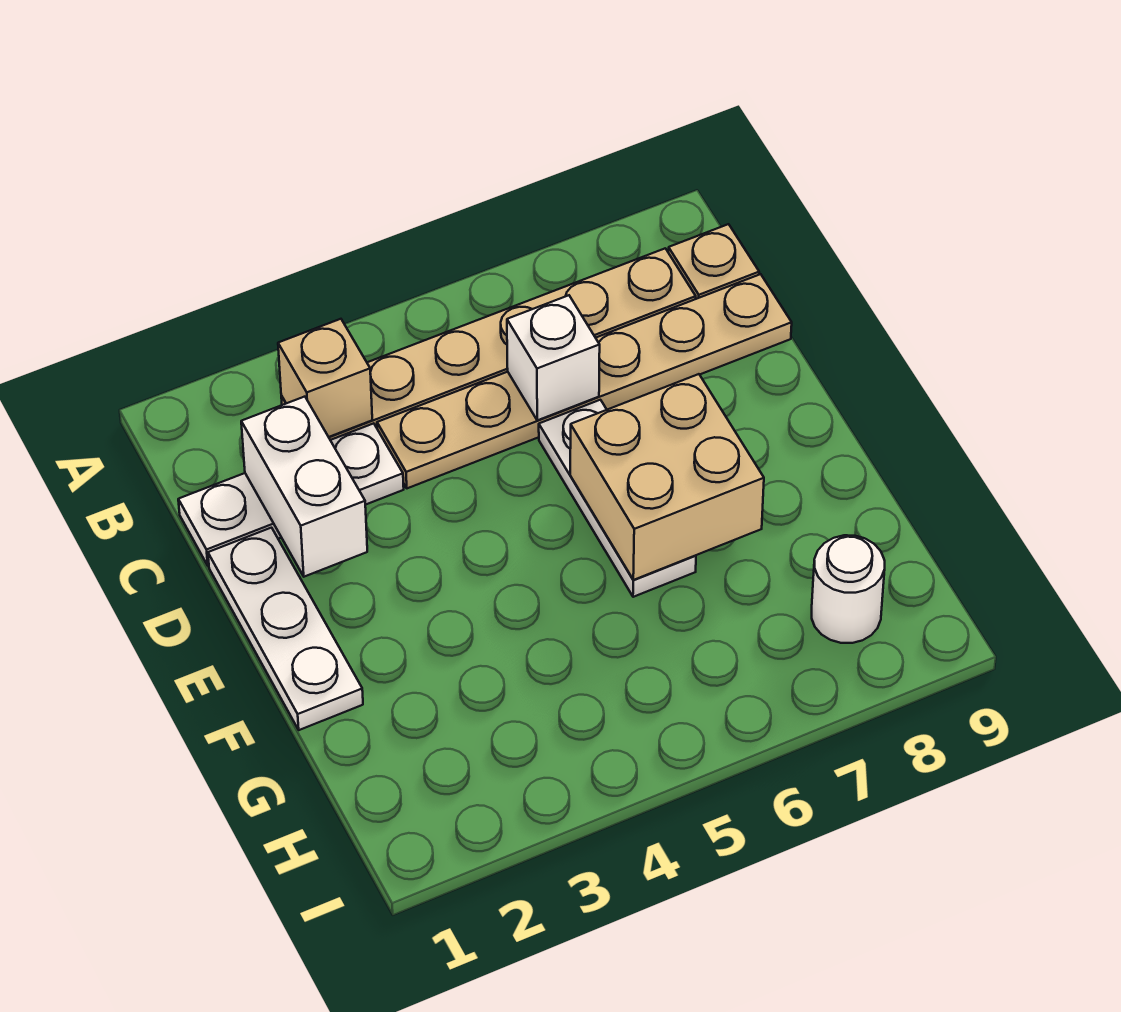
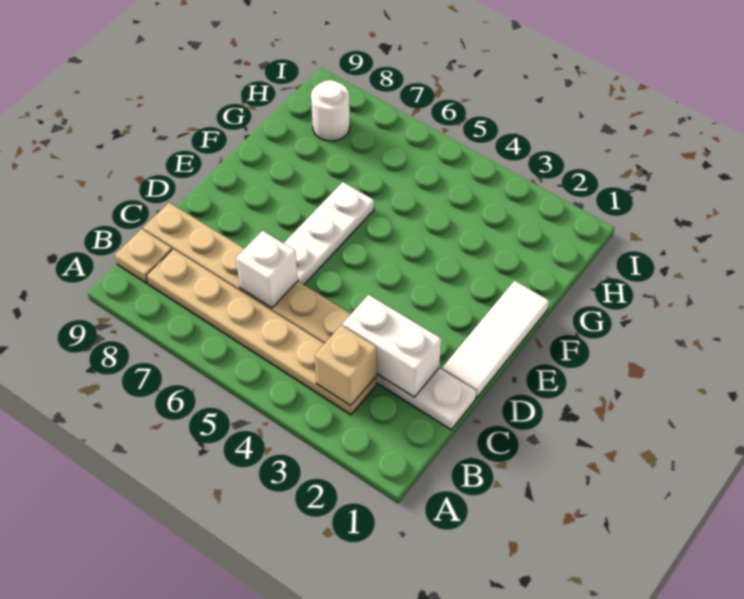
white brick C2:D2 level 2 -> white brick C2:C3 level 2
white plate D1:F1 level 1 -> white tile D1:F1 level 1
tan brick E6:F7 level 2 -> none

